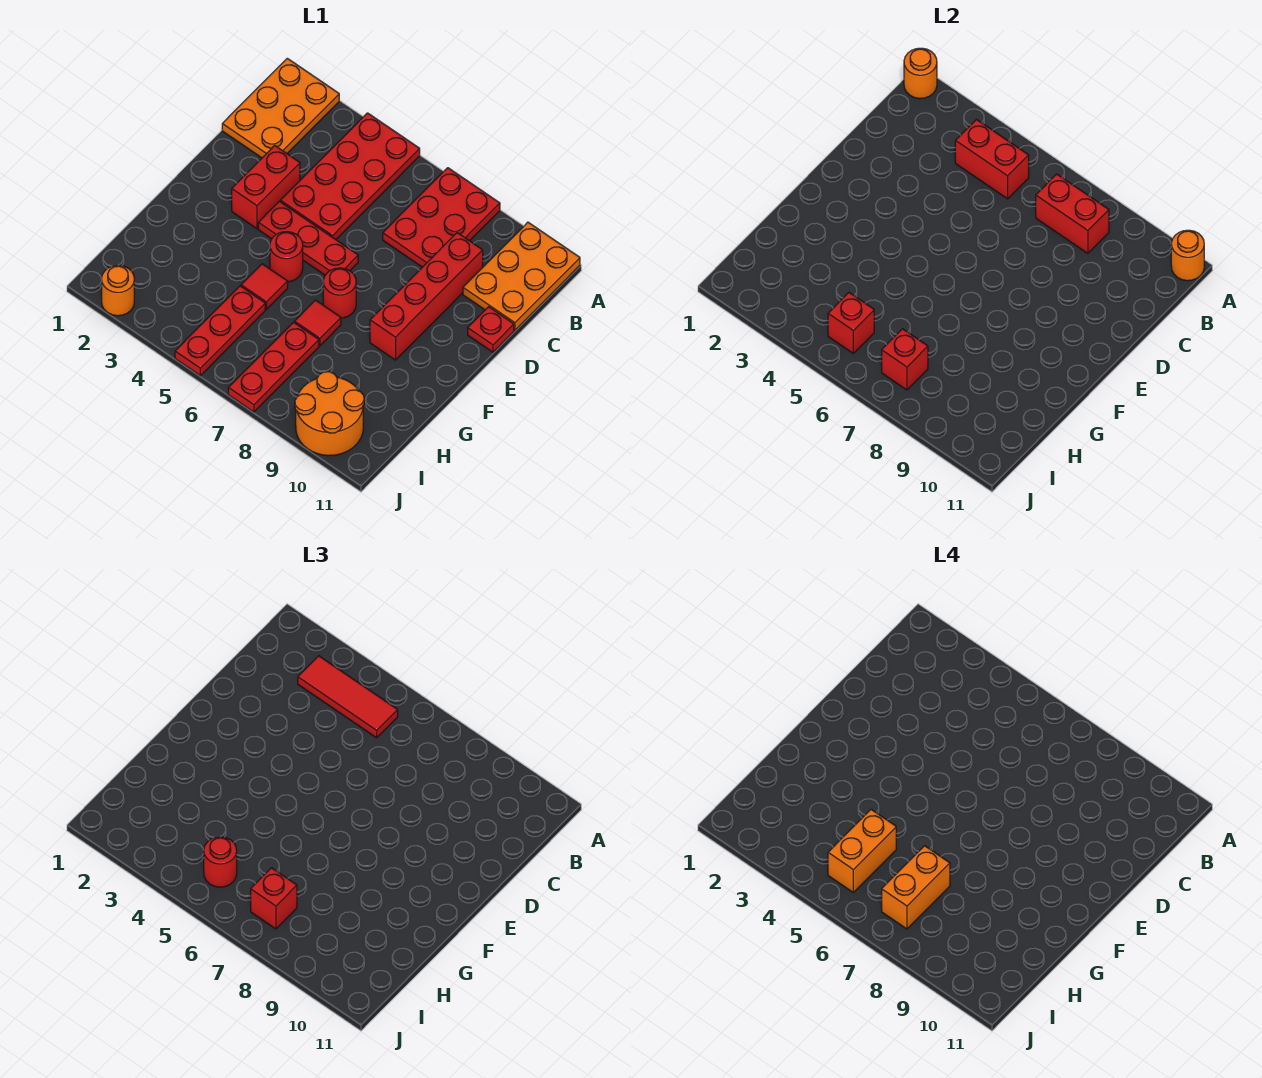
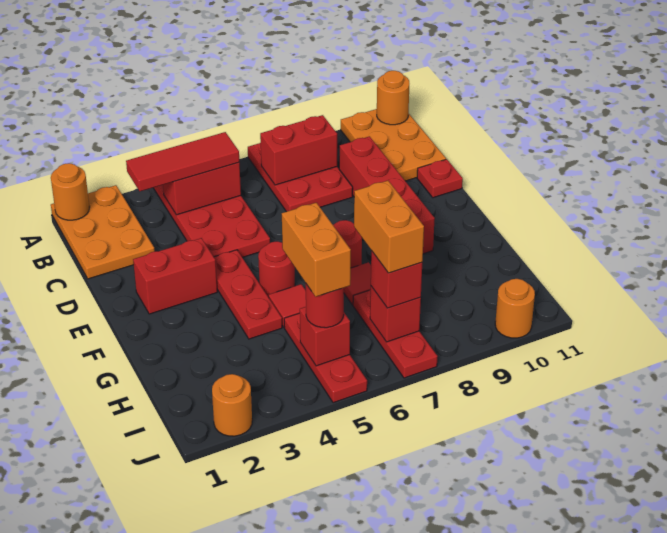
red brick D3:E3 level 1 -> red brick E2:E3 level 1
red plate E4:E6 level 1 -> red plate E4:G4 level 1
orange round brick I9:J10 level 1 -> orange round brick J10 level 1

